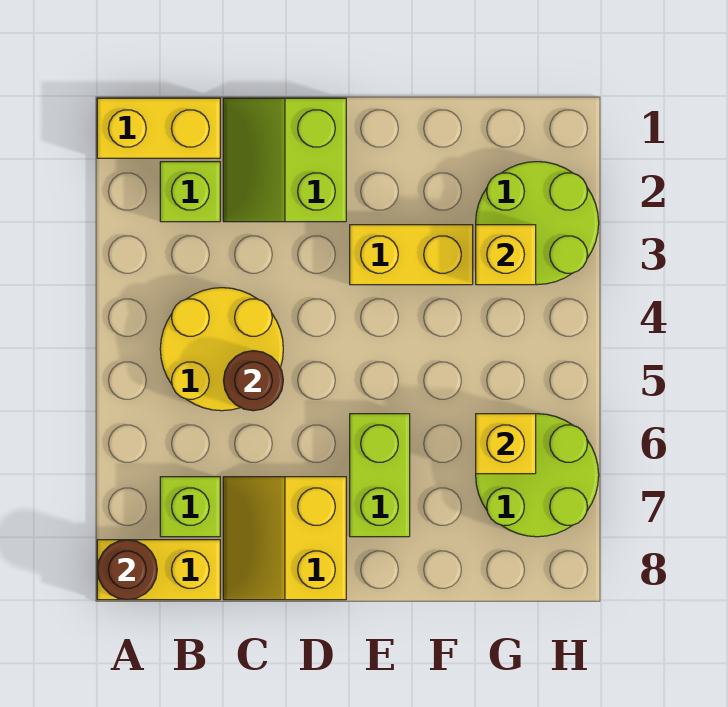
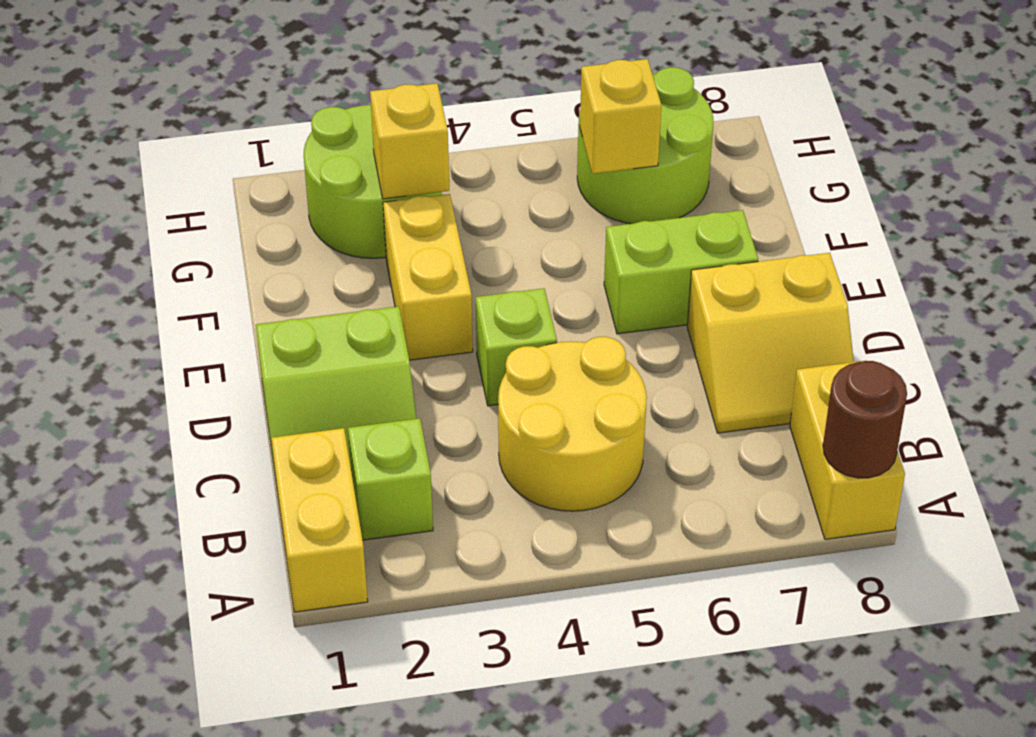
lime brick B7 level 1 -> lime brick D4 level 1
brown round brick C5 level 2 -> none

